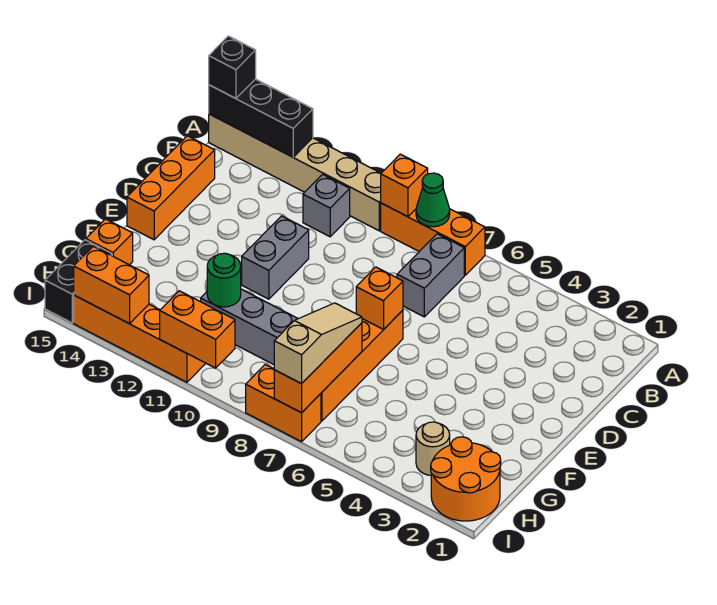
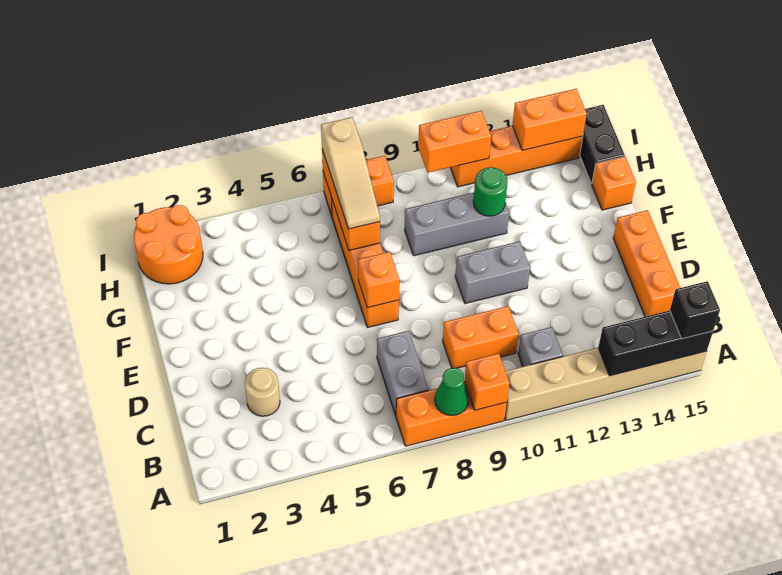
none -> orange brick C9:C10 level 1
grey brick D11:E11 level 1 -> grey brick E10:E11 level 1
tan round brick H3 level 1 -> tan round brick C3 level 1

